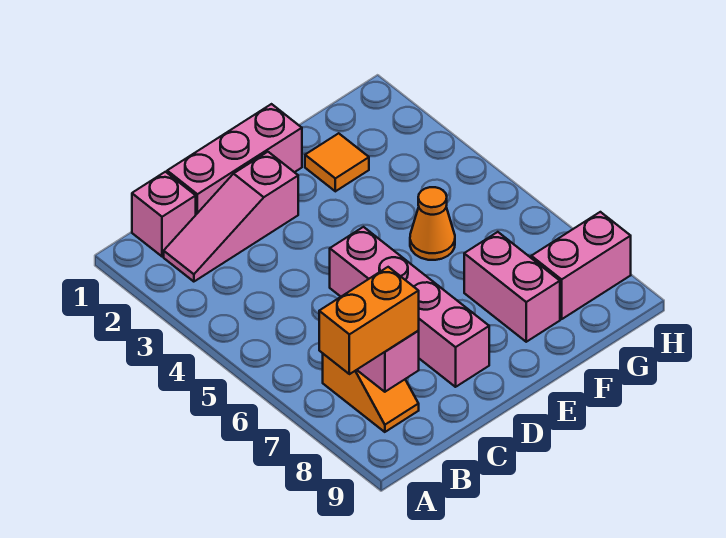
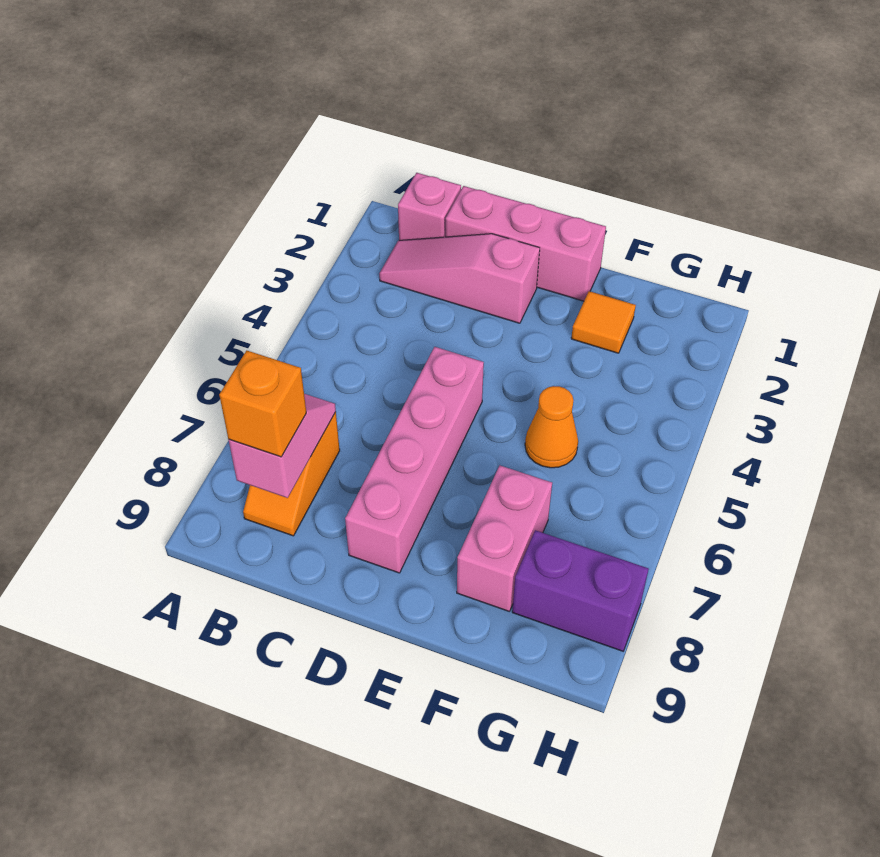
orange brick A8:B8 level 3 -> orange brick B8 level 3
pink brick G8:H8 level 1 -> purple brick G8:H8 level 1

